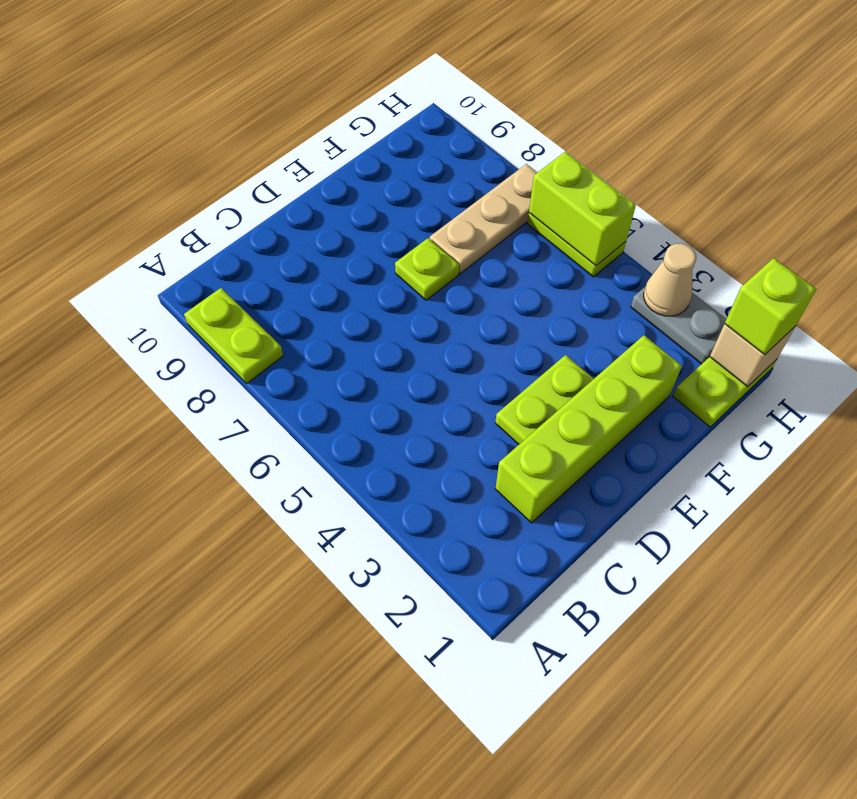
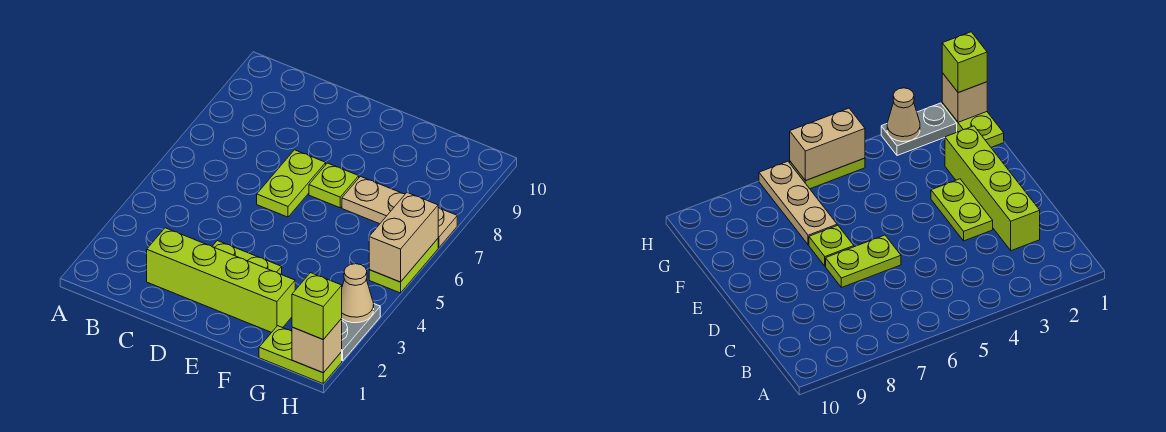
lime plate A8:A9 level 1 -> lime plate D6:D7 level 1
lime brick H5:H6 level 2 -> tan brick H5:H6 level 2

